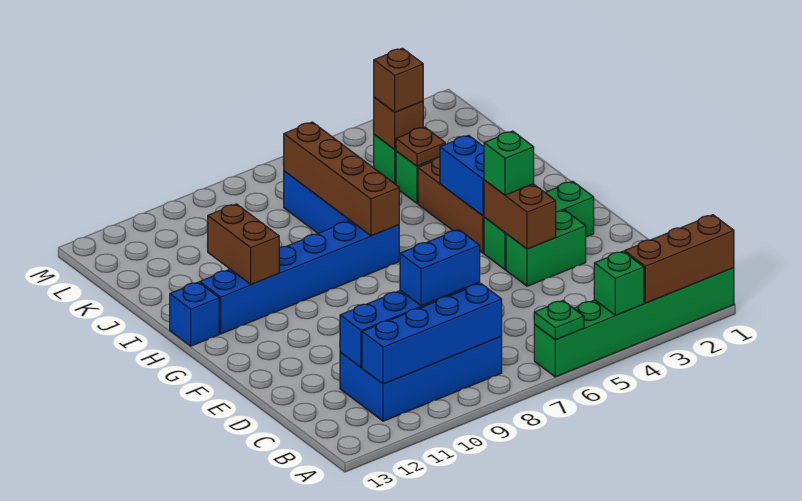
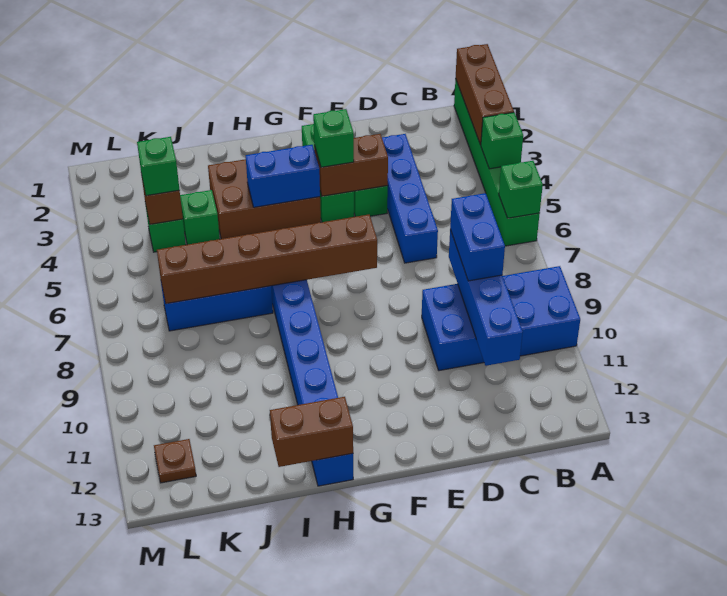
green plate A6 level 2 -> green brick A6 level 2
blue brick B8:C11 level 1 -> blue brick A9:D10 level 1
blue brick B8:B11 level 2 -> blue brick D3:D6 level 1
brown brick H7:K7 level 2 -> brown brick F7:K7 level 2
brown brick H11:I11 level 2 -> brown brick H13:I13 level 2
brown plate J4 level 2 -> brown plate L12 level 1
brown brick K4 level 3 -> green brick K4 level 3

